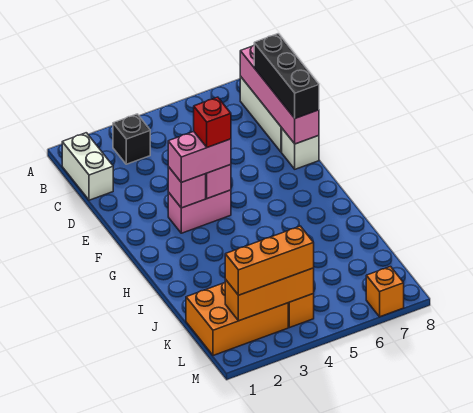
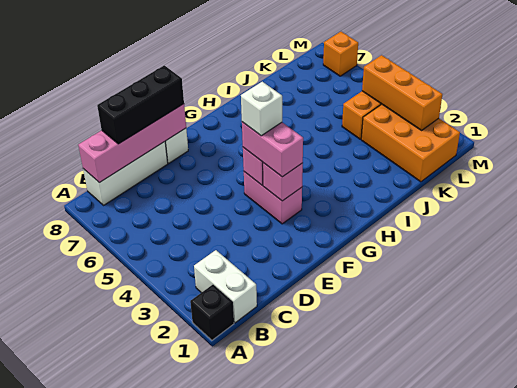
white brick B1:C1 level 1 -> white brick B1:B2 level 1
black brick B3 level 1 -> black brick A1 level 1
red brick F4 level 4 -> white brick F4 level 4
orange brick L2:L4 level 3 -> none

